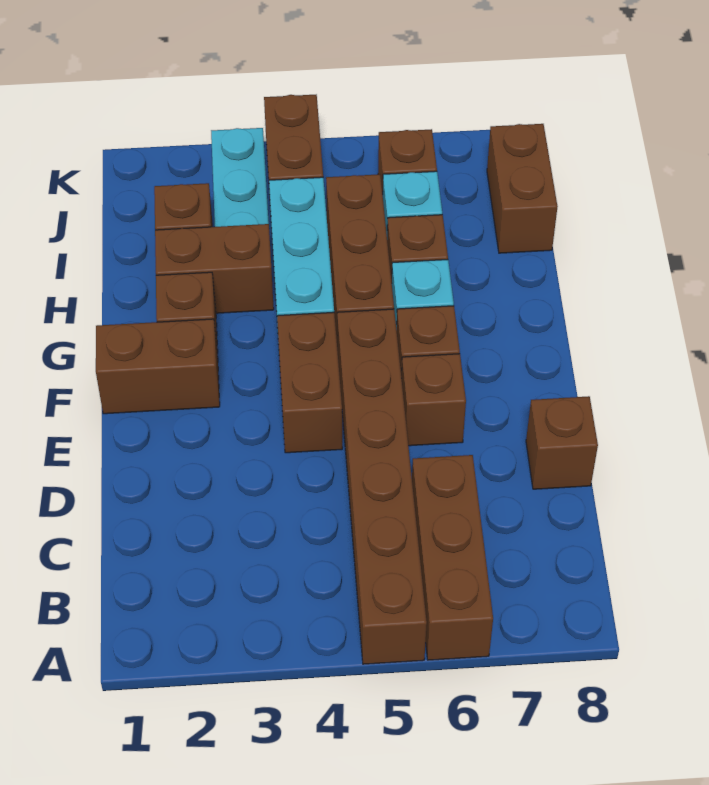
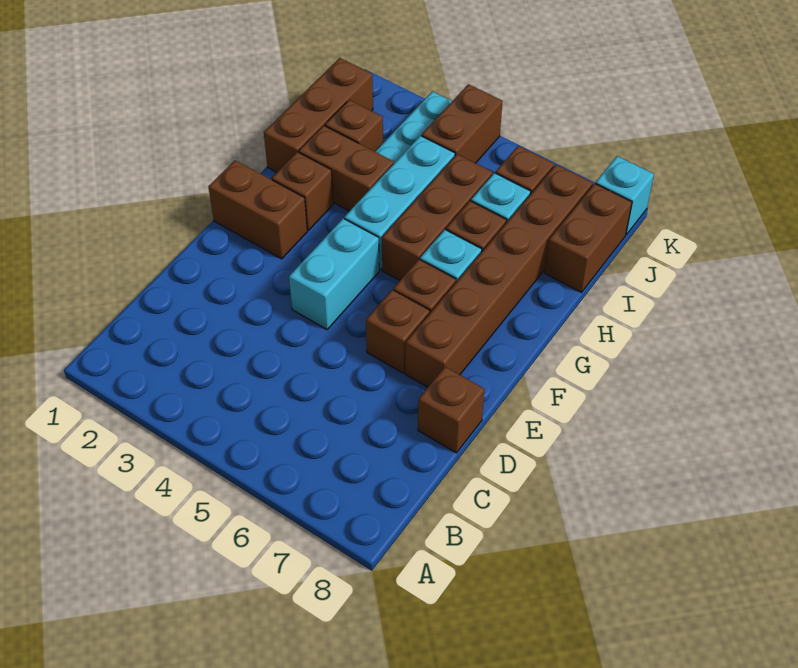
brown brick A5:F5 level 1 -> brown brick E7:J7 level 1
brown brick A6:C6 level 1 -> brown brick H1:J1 level 1
brown brick E4:F4 level 1 -> cyan brick E4:F4 level 1
none -> cyan brick K8 level 1

